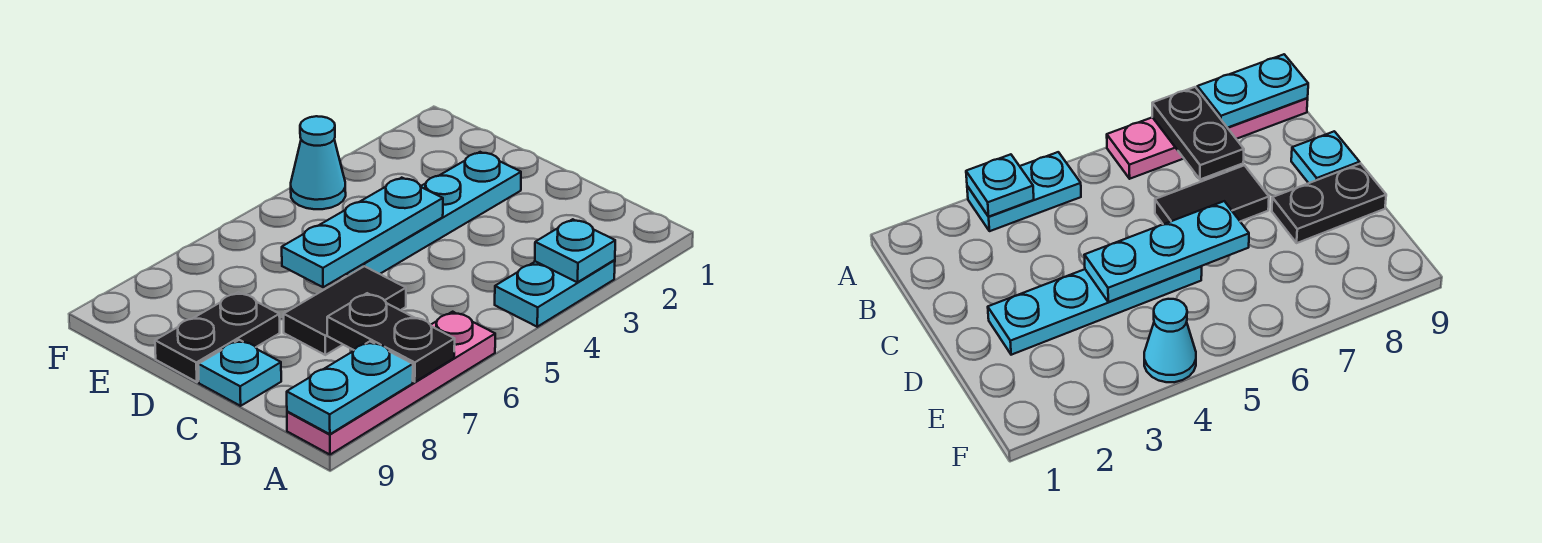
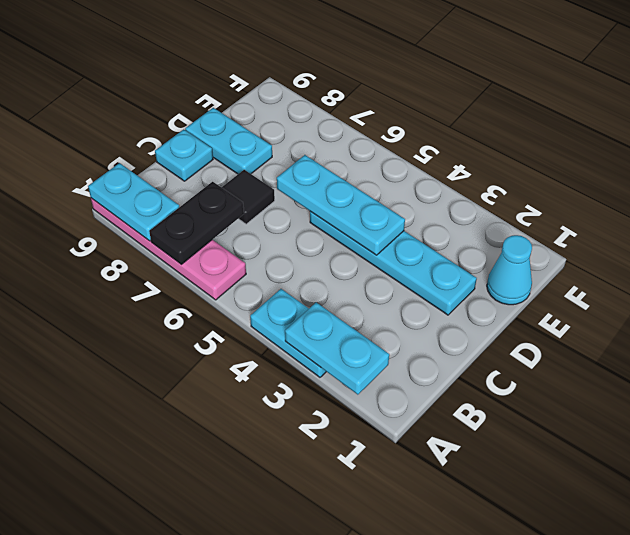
cyan plate A3 level 2 -> cyan plate A2:A3 level 2
black tile C6:C7 level 1 -> black tile C7 level 1
black plate D8:D9 level 1 -> cyan plate D8:D9 level 1
cyan cone F4 level 1 -> cyan cone E1 level 1

